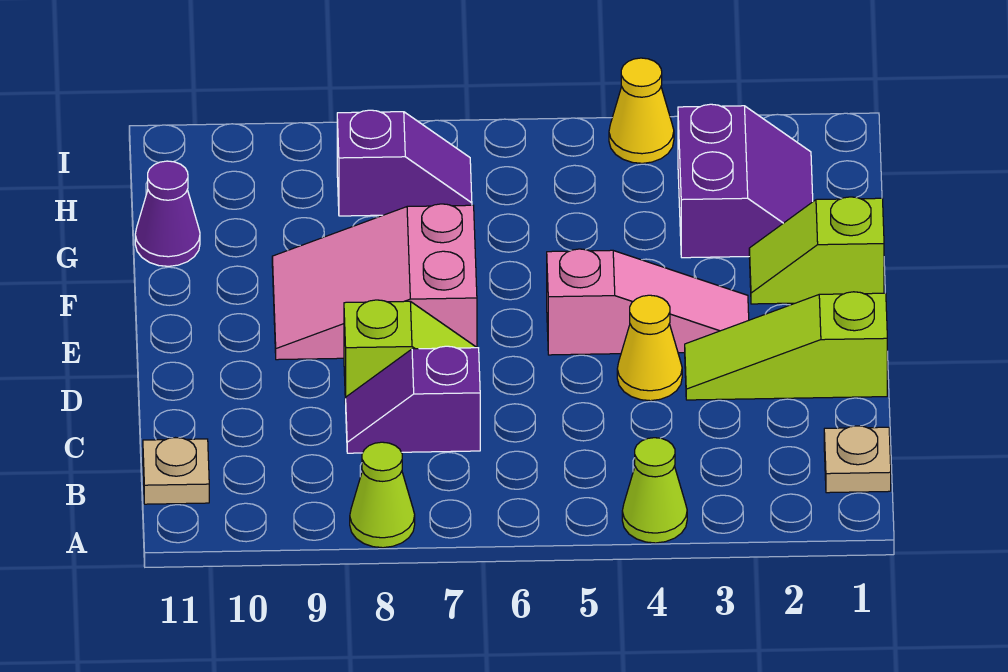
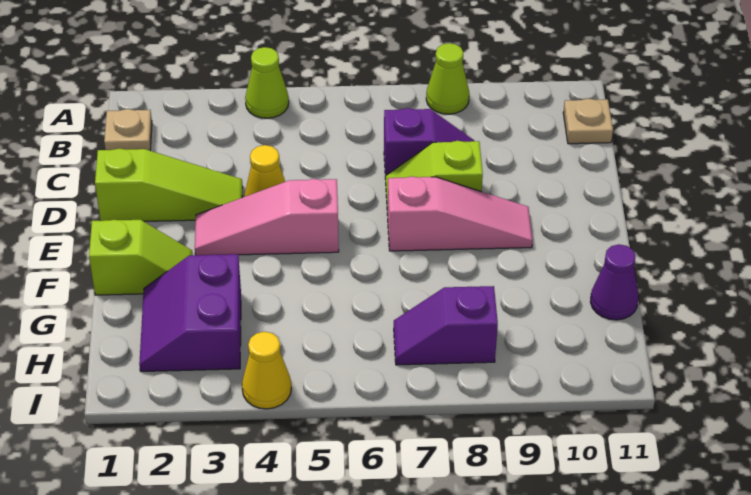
pink slope E7:F9 level 1 top 7 -> pink slope E7:E9 level 1 top 7

